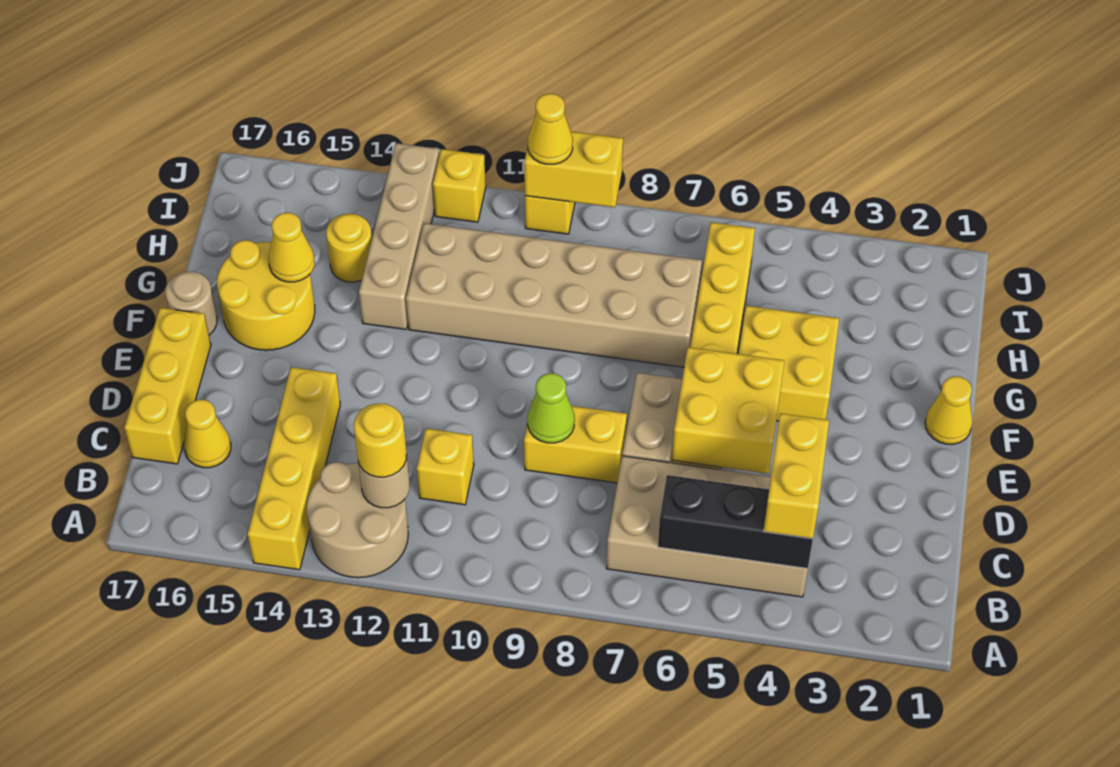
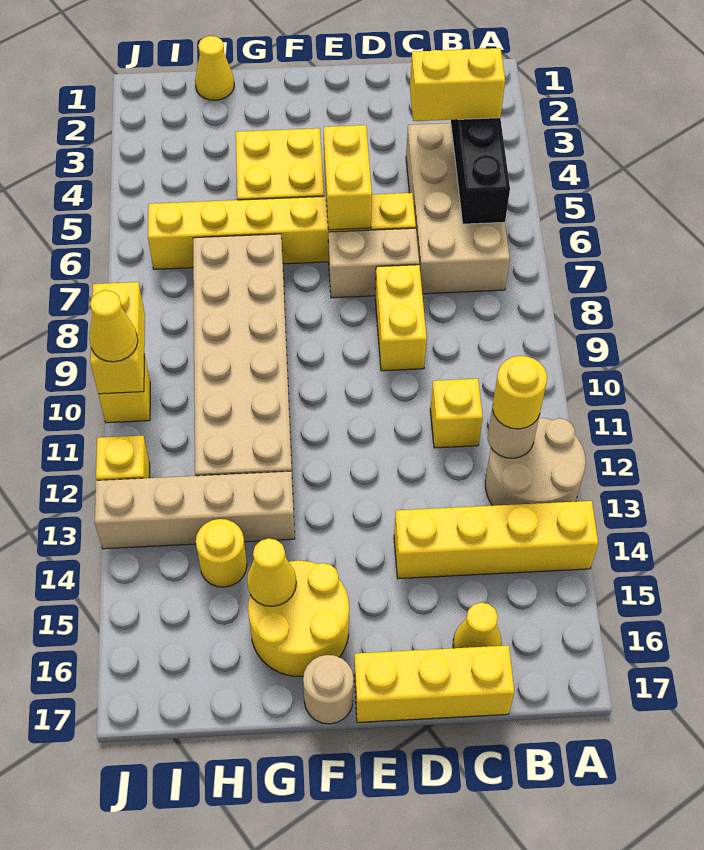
yellow brick D5:E6 level 2 -> yellow brick E5:E6 level 2
lime cone D9 level 2 -> none
yellow cone F1 level 1 -> yellow cone H1 level 1

